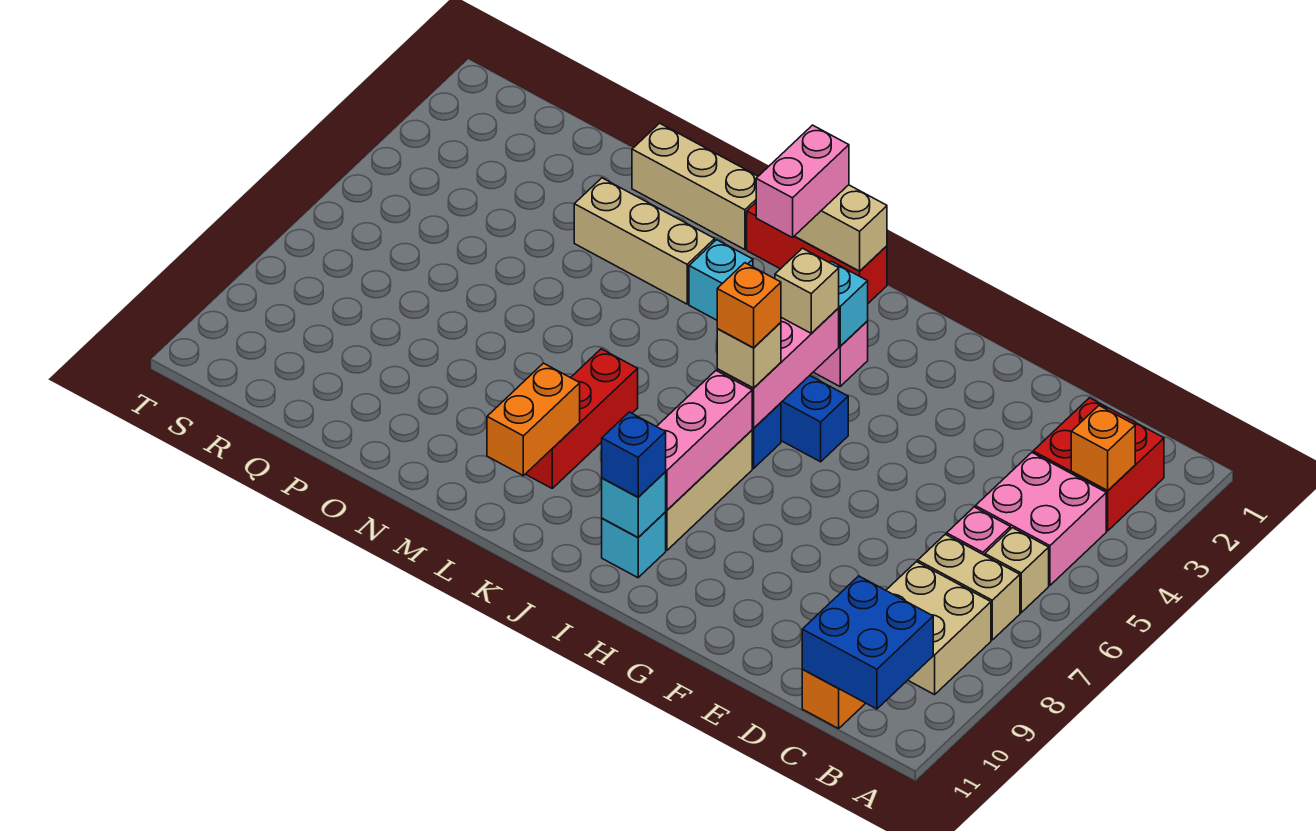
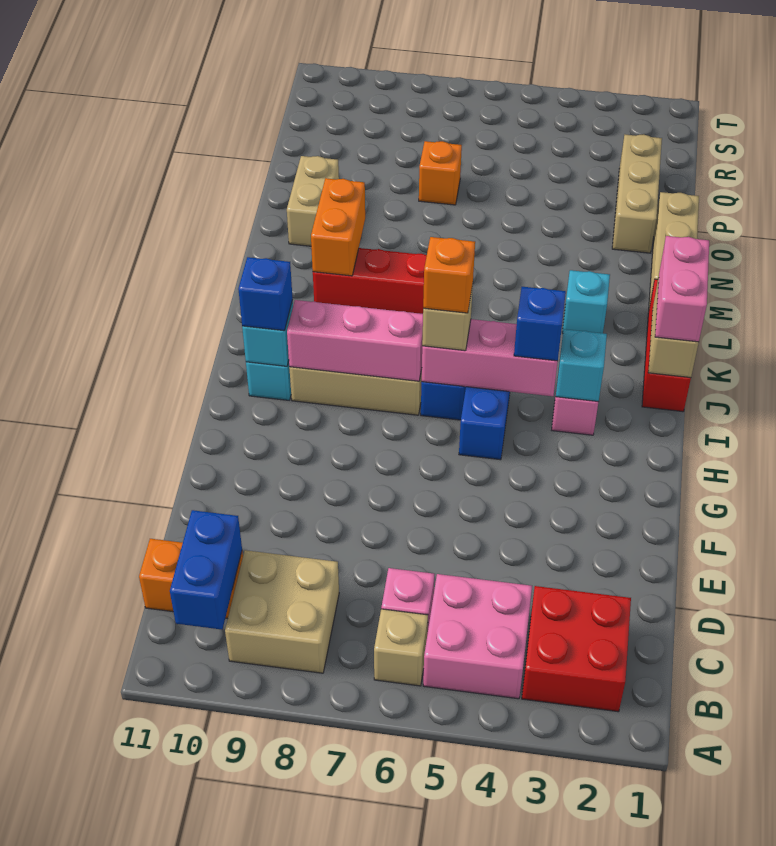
orange brick B3 level 2 -> orange brick P7 level 1
tan brick B7:C7 level 1 -> tan brick N10:O10 level 1
blue brick B10:C11 level 2 -> blue brick B10:C10 level 2
tan brick I4 level 3 -> blue brick I4 level 3
pink brick K1:K2 level 3 -> pink brick J1:K1 level 3
orange brick L9:L10 level 2 -> orange brick L9:M9 level 2
tan brick M3:O3 level 1 -> tan brick O2:Q2 level 1

